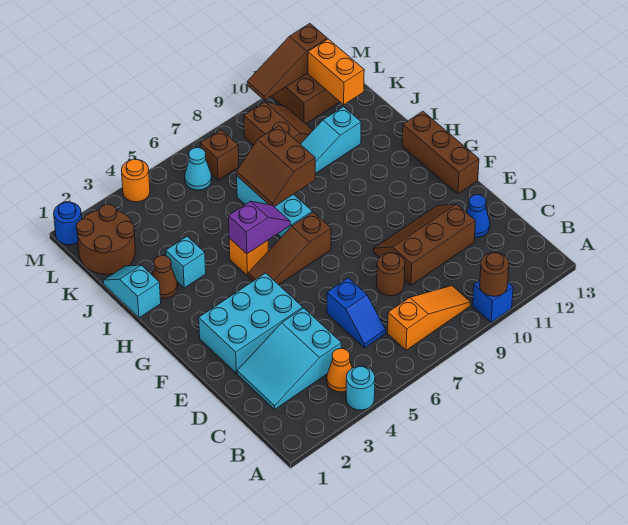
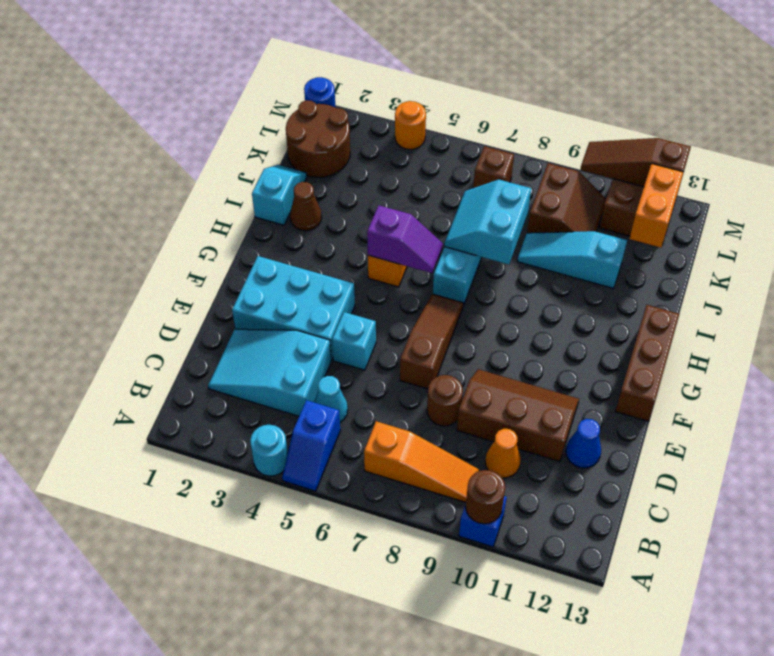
orange cone B4 level 1 -> orange cone C10 level 1
blue slope C6:D6 level 1 top D -> blue slope A5:B5 level 1 top B
brown slope G5:G7 level 1 top 7 -> brown slope E7:G7 level 1 top E
cyan brick I3 level 1 -> cyan brick E5 level 1
brown slope I7:J8 level 2 top 8 -> cyan slope I7:J8 level 2 top 8
cyan cone L6 level 1 -> cyan cone C5 level 1

